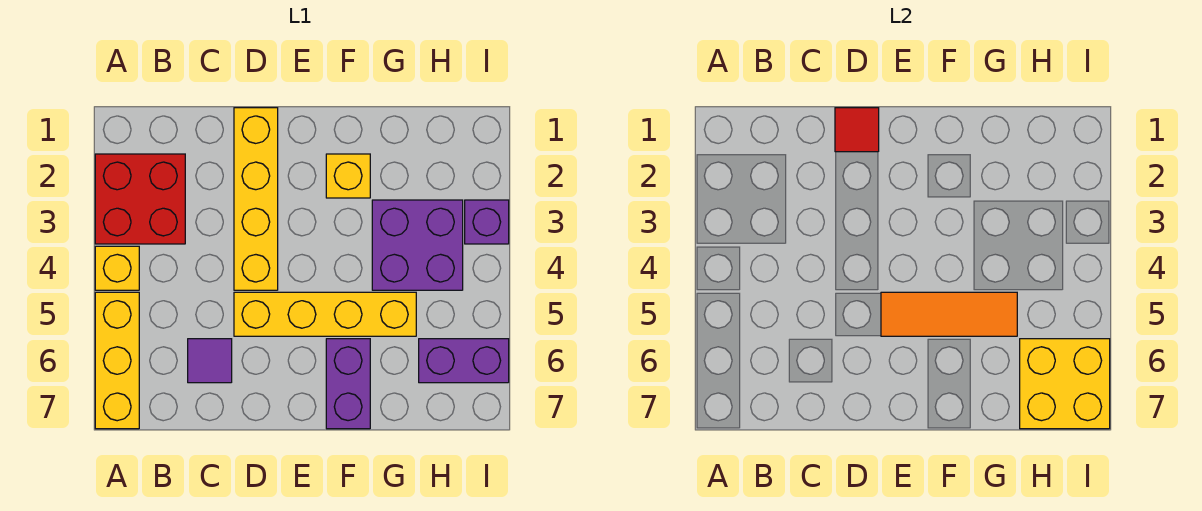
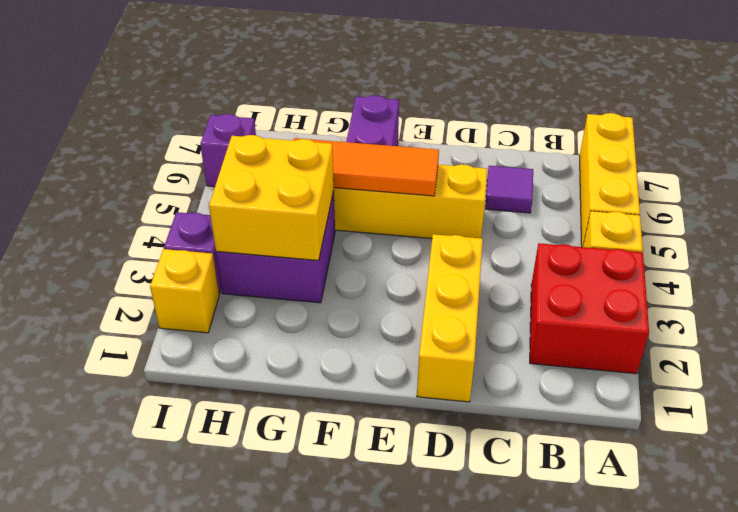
yellow brick D1:D4 level 1 -> yellow brick D1:D3 level 1
red tile D1 level 2 -> none
yellow brick F2 level 1 -> yellow brick I2 level 1
purple brick H6:I6 level 1 -> purple brick I6 level 1
yellow brick H6:I7 level 2 -> yellow brick G3:H4 level 2

